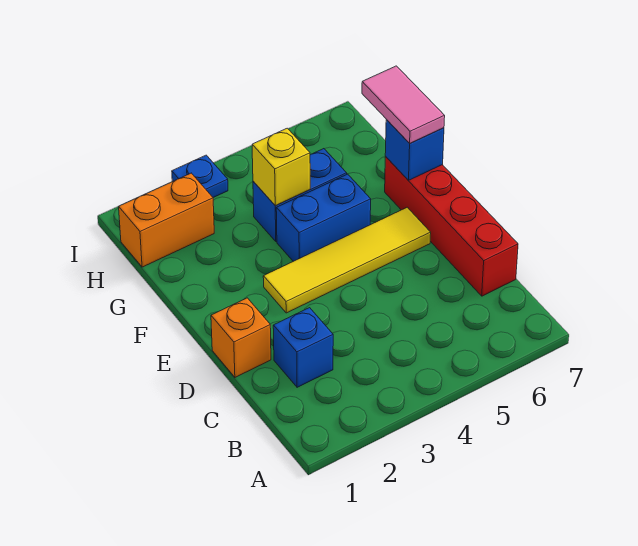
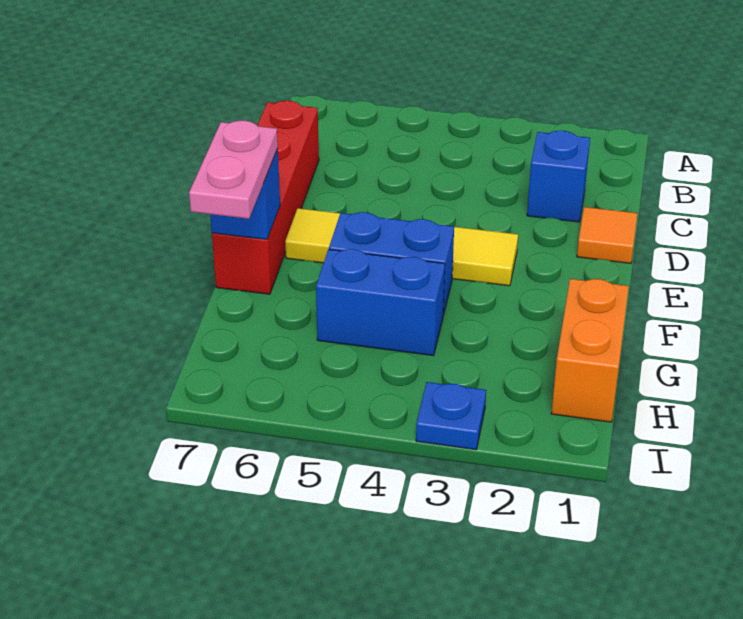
orange brick D1 level 1 -> orange tile D1 level 1
pink tile F7:G7 level 3 -> pink plate F7:G7 level 3
yellow brick G4 level 2 -> none
orange brick H1:H2 level 1 -> orange brick G1:H1 level 1

